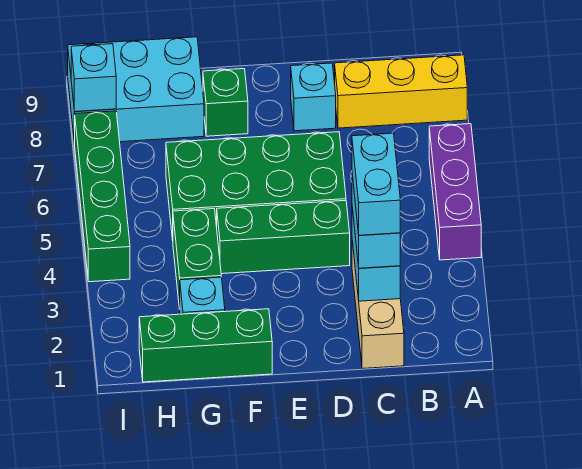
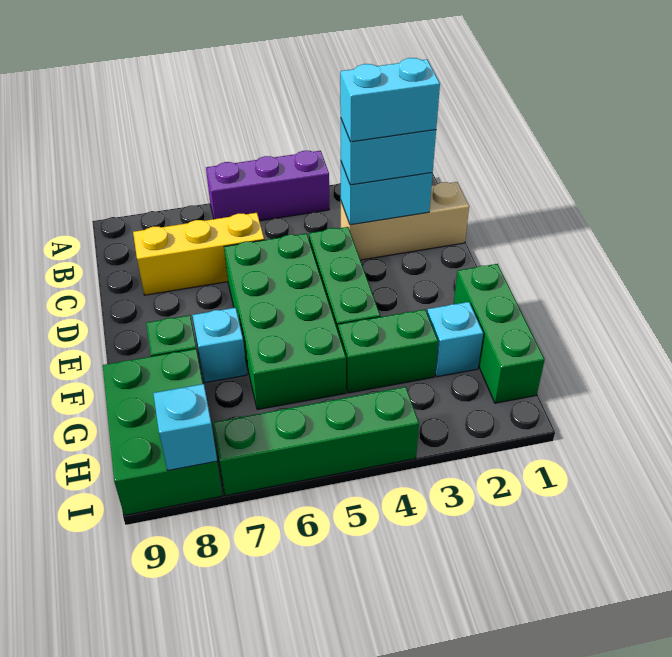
yellow brick A8:C8 level 1 -> yellow brick C6:C8 level 1
cyan brick D8 level 1 -> cyan brick F7 level 1
cyan brick G8:I9 level 1 -> green brick G8:I9 level 1

